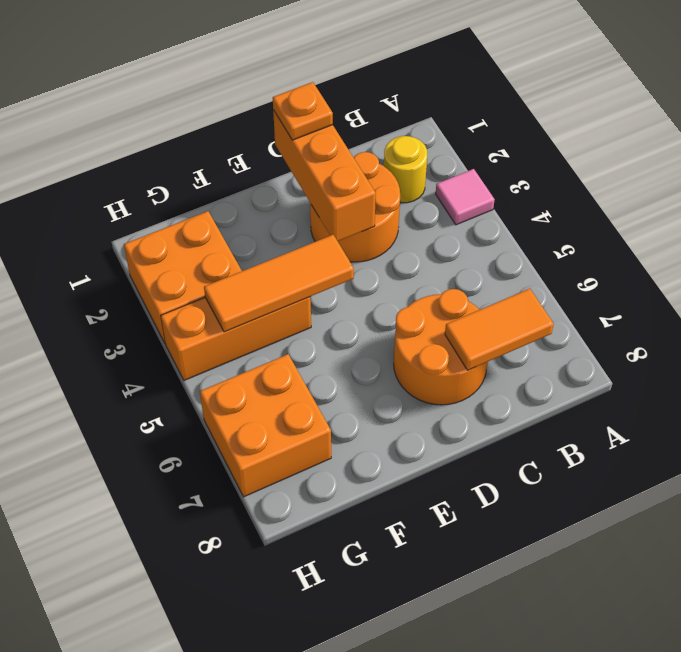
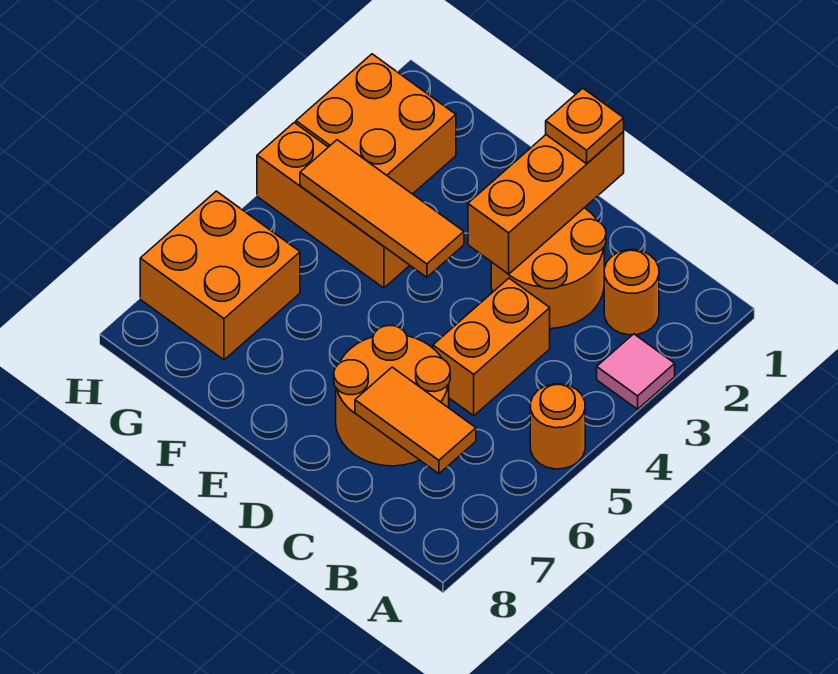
none -> orange round brick A5 level 1
yellow round brick B2 level 1 -> orange round brick B2 level 1
none -> orange brick C4:C5 level 1

